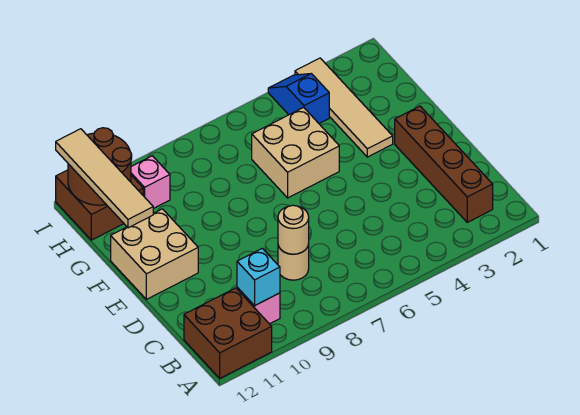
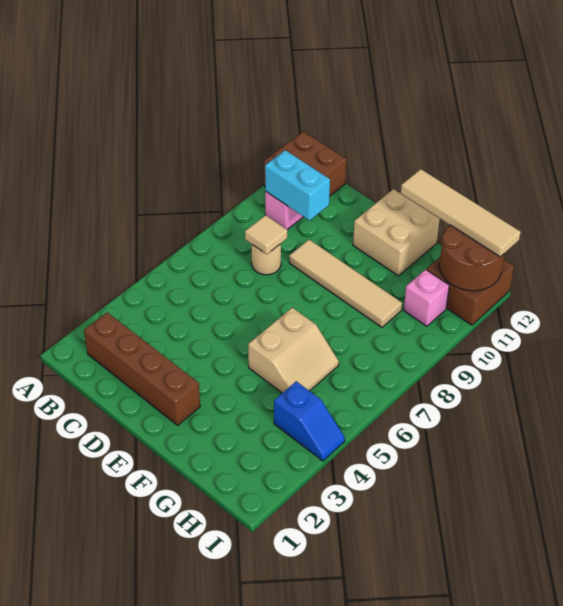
cyan brick B10 level 2 -> cyan brick B10:C10 level 2
tan round brick C8 level 2 -> tan tile C8 level 2
tan tile F3:I3 level 1 -> tan tile D9:G9 level 1
tan brick F5:G6 level 1 -> tan slope F5:G6 level 1 top F

